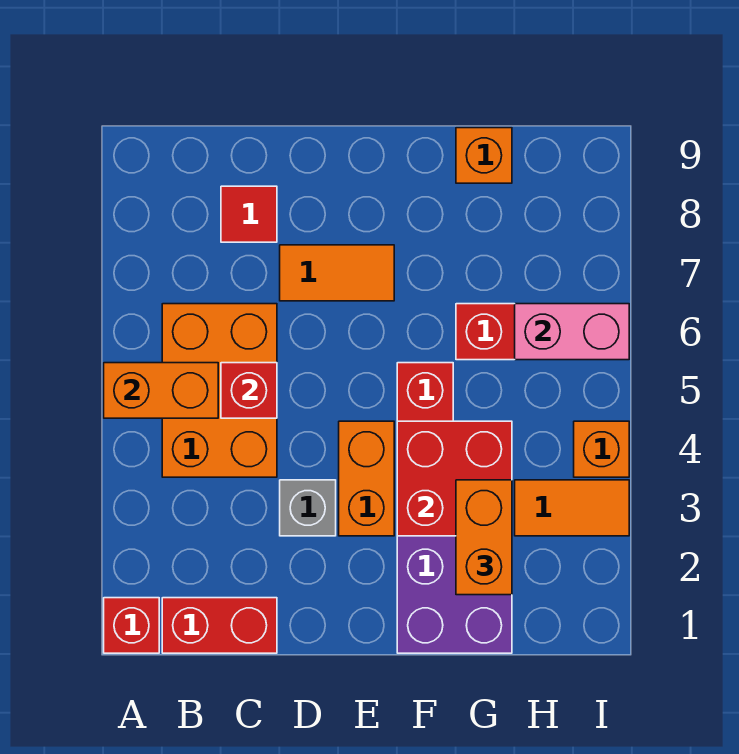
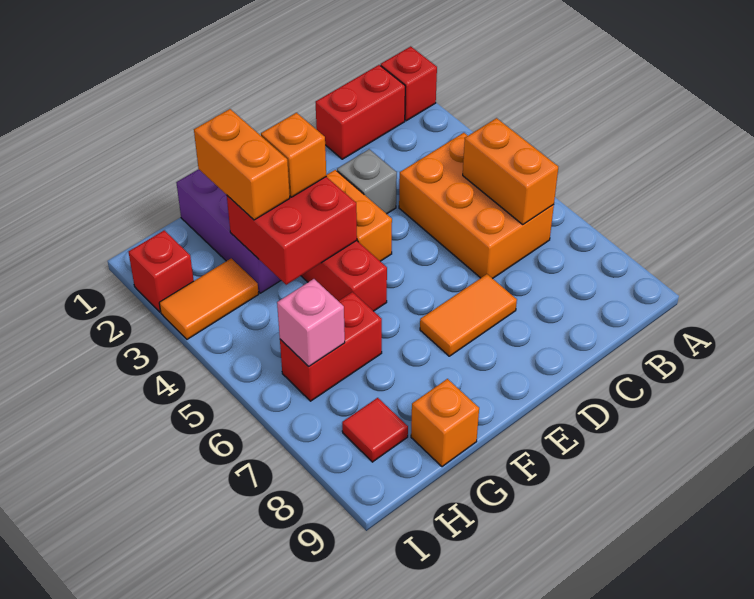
orange brick A5:B5 level 2 -> orange brick B5:B6 level 2
red brick C5 level 2 -> red brick I2 level 1
red tile C8 level 1 -> red tile H8 level 1
pink brick H6:I6 level 2 -> pink brick H6 level 2
orange brick I4 level 1 -> orange brick F3 level 3

